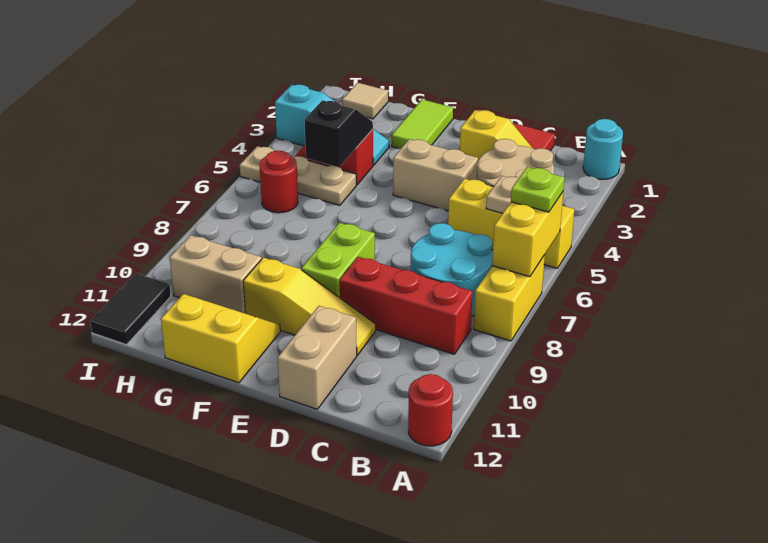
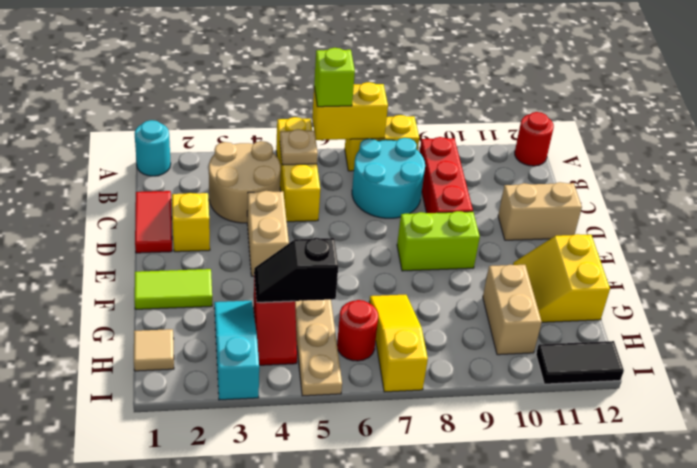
lime plate A6 level 3 -> lime brick A6 level 3
yellow slope D10:F10 level 1 top F -> yellow slope G7:I7 level 1 top I

